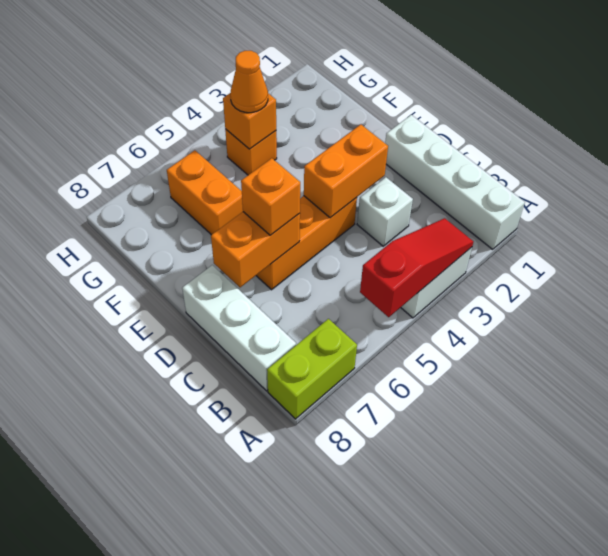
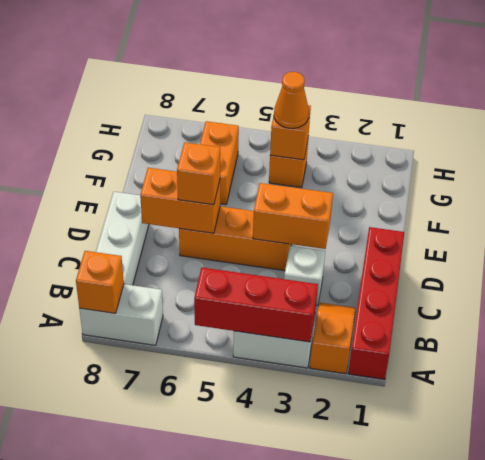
white brick A1:D1 level 1 -> red brick A1:D1 level 1
none -> orange slope A2:B2 level 1 top A
red slope A3:A5 level 2 top 5 -> red brick A3:A5 level 2
lime brick A7:A8 level 1 -> white brick A7:A8 level 1
none -> orange brick A8 level 2

